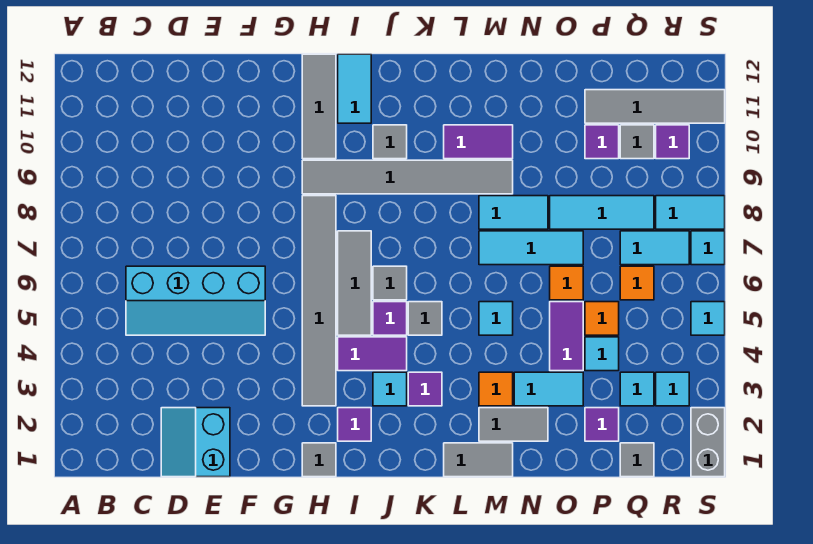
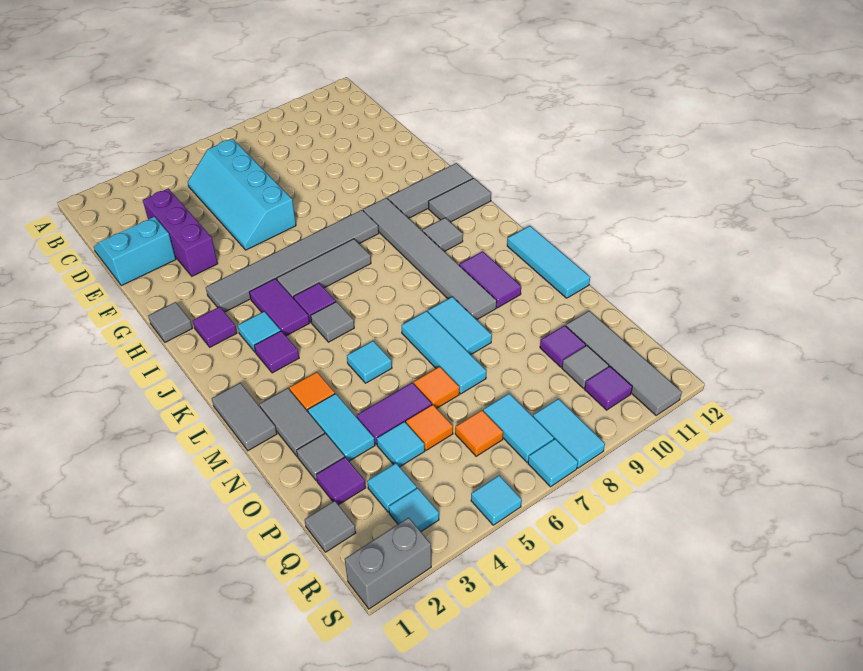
none -> purple brick D3:F3 level 1
cyan tile I11:I12 level 1 -> grey tile I11:I12 level 1
grey tile J6 level 1 -> grey tile O2 level 1
cyan tile O8:Q8 level 1 -> cyan tile L12:N12 level 1

